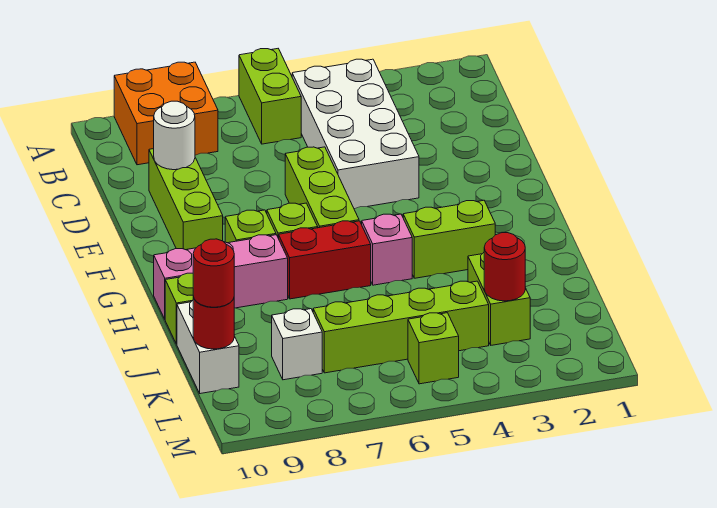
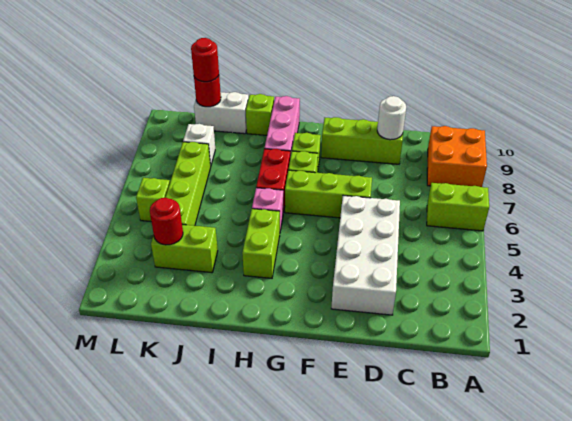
white brick B4:E5 level 1 -> white brick D2:E5 level 1

